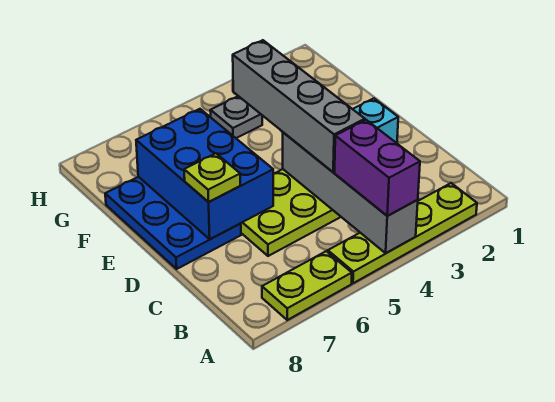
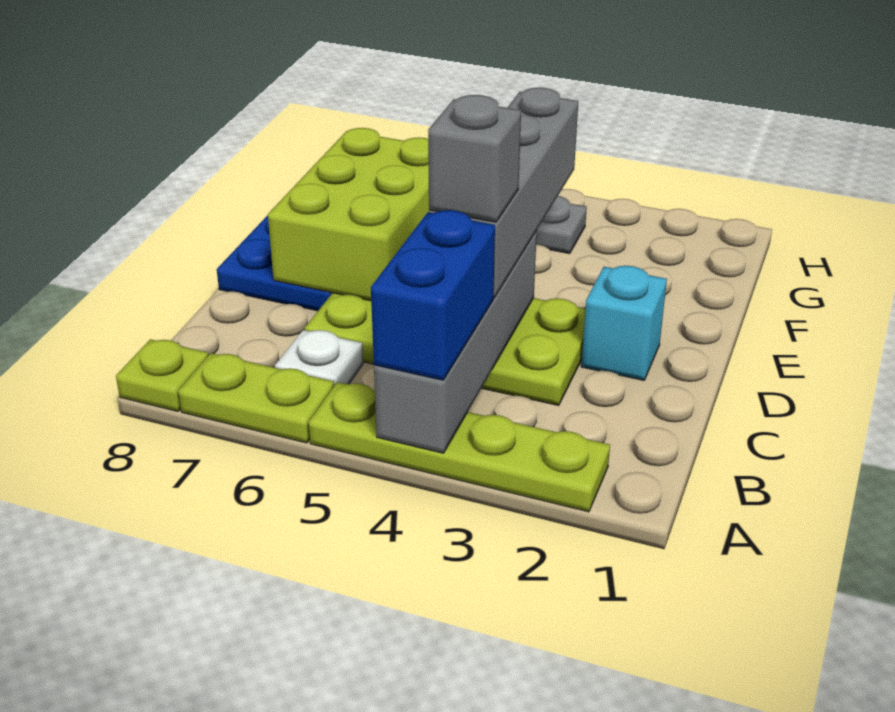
purple brick A4:B4 level 3 -> blue brick A4:B4 level 3
none -> white plate B6 level 1
none -> grey brick C4 level 4
blue brick D6:F7 level 2 -> lime brick D6:F7 level 2
lime plate D7 level 3 -> lime plate A8 level 1

